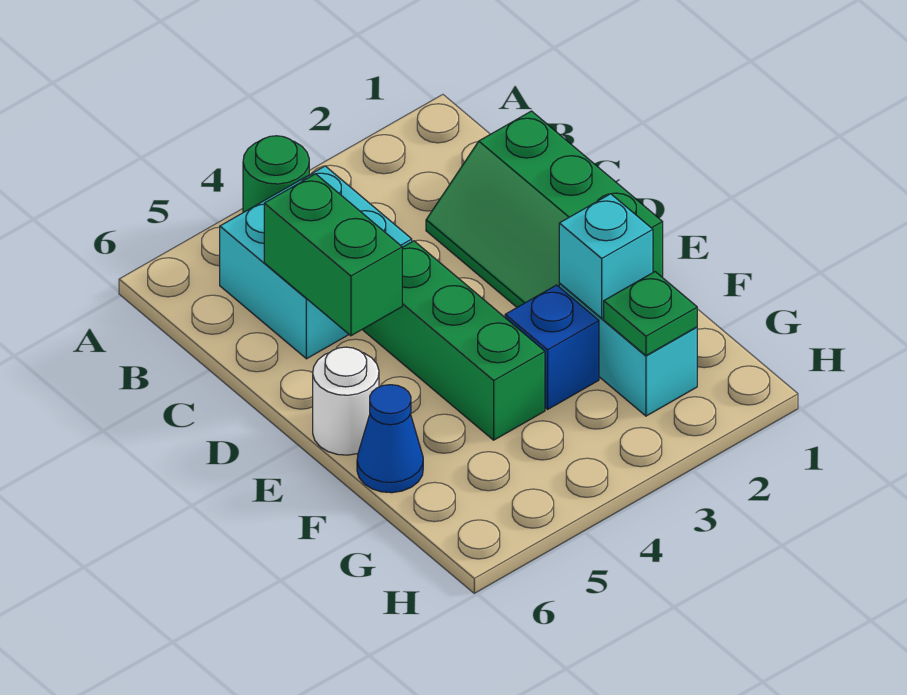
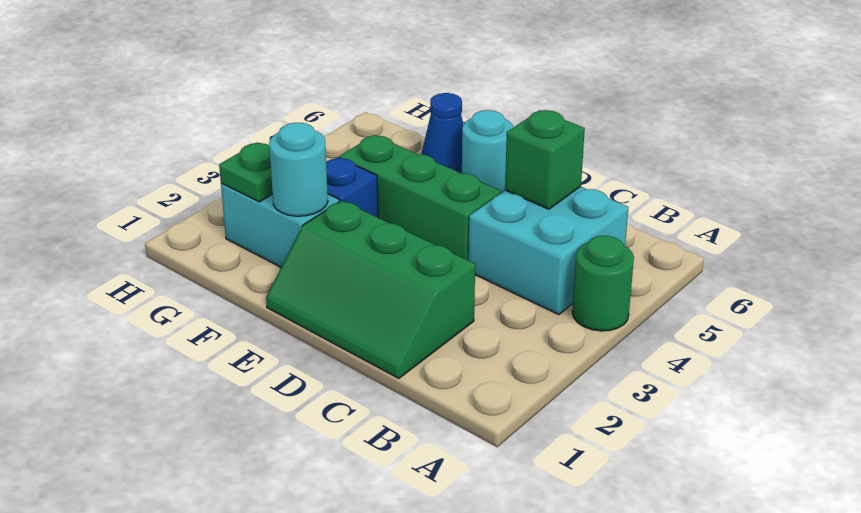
green slope C1:E2 level 1 top 1 -> green slope C1:E2 level 1 top 2
green brick C5:D5 level 2 -> green brick C5 level 2
white round brick E6 level 1 -> cyan round brick E6 level 1
cyan brick F2 level 2 -> cyan round brick F2 level 2

